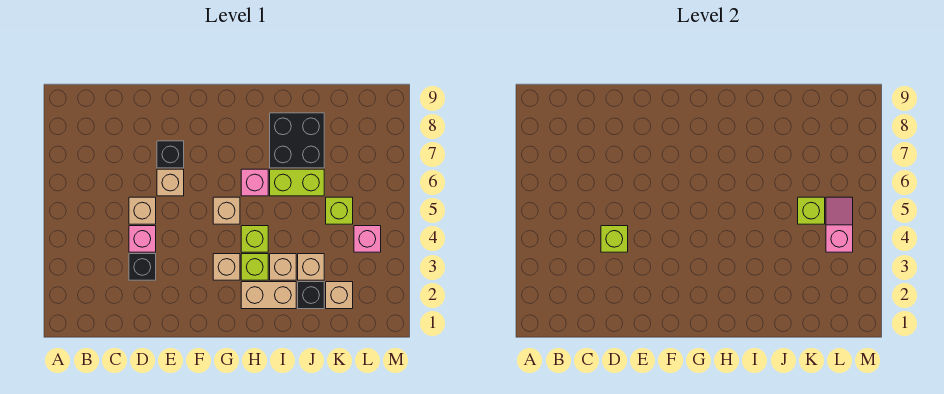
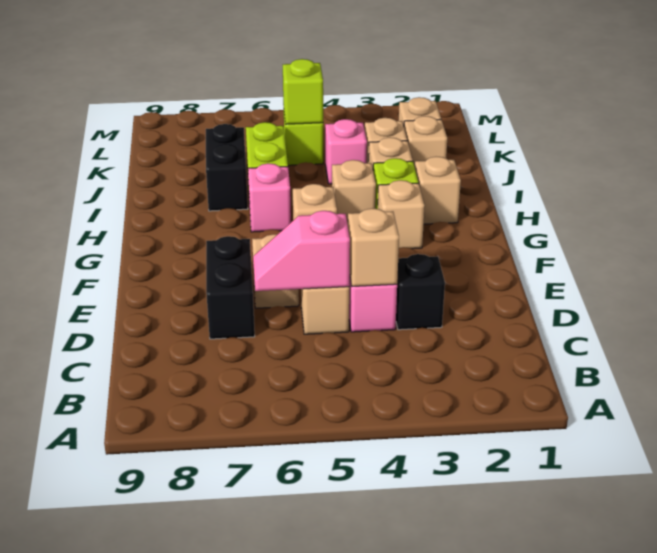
lime brick D4 level 2 -> tan brick D4 level 2
black brick E7 level 1 -> black brick D7:E7 level 1
tan brick H2:I2 level 1 -> tan brick H2 level 1
lime brick H4 level 1 -> tan brick H4 level 1
black brick I7:J8 level 1 -> black brick I7:J7 level 1
black brick J2 level 1 -> tan brick J2 level 1
pink brick L4 level 1 -> pink brick J4 level 1
pink slope L4:L5 level 2 top 4 -> pink slope D5:D6 level 2 top 5

